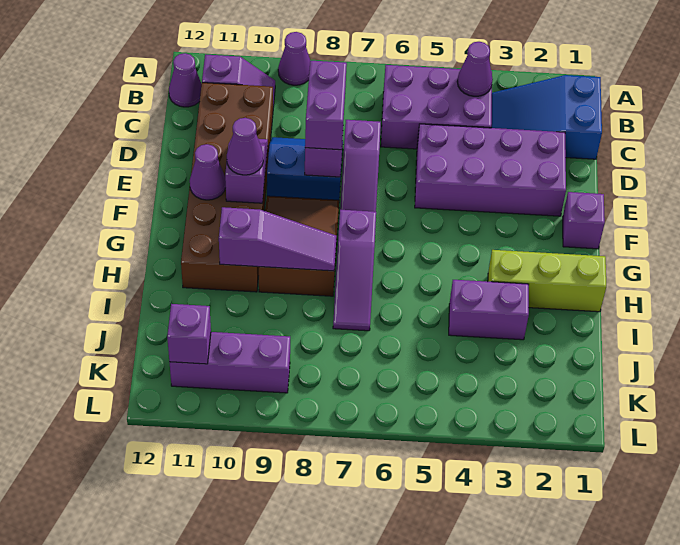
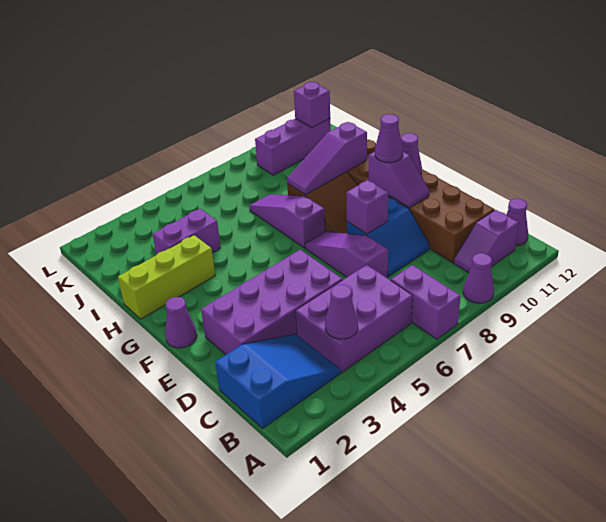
purple brick D8:E8 level 3 -> purple brick A7:B7 level 1
purple brick F1 level 1 -> purple cone F1 level 1

